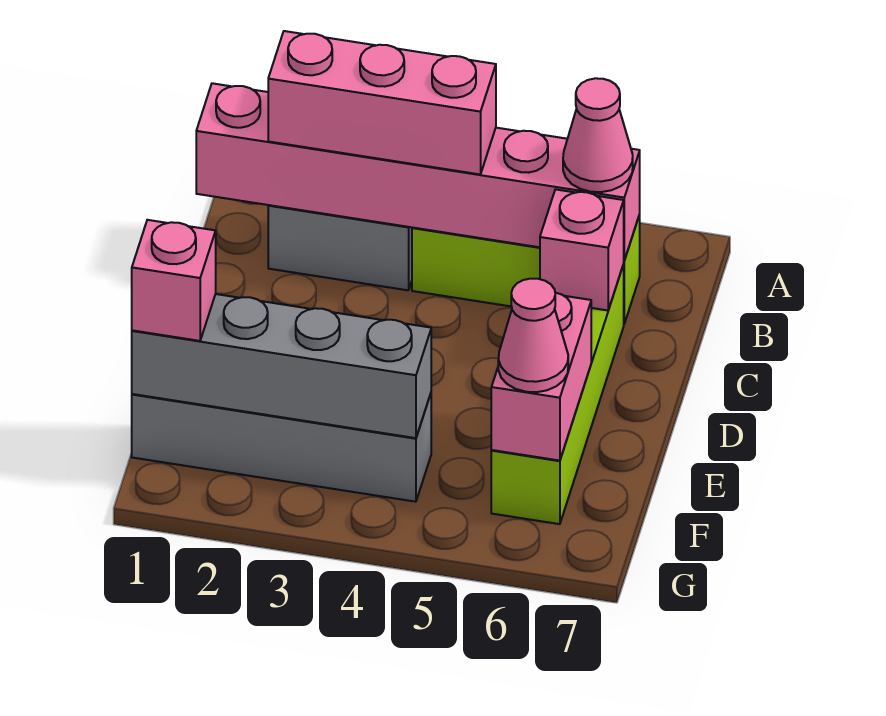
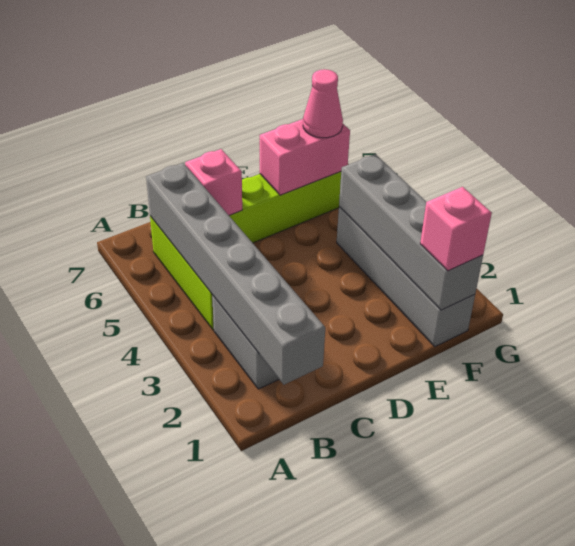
pink brick B1:B6 level 2 -> grey brick B1:B6 level 2
pink brick B2:B4 level 3 -> none
pink cone B6 level 3 -> none

